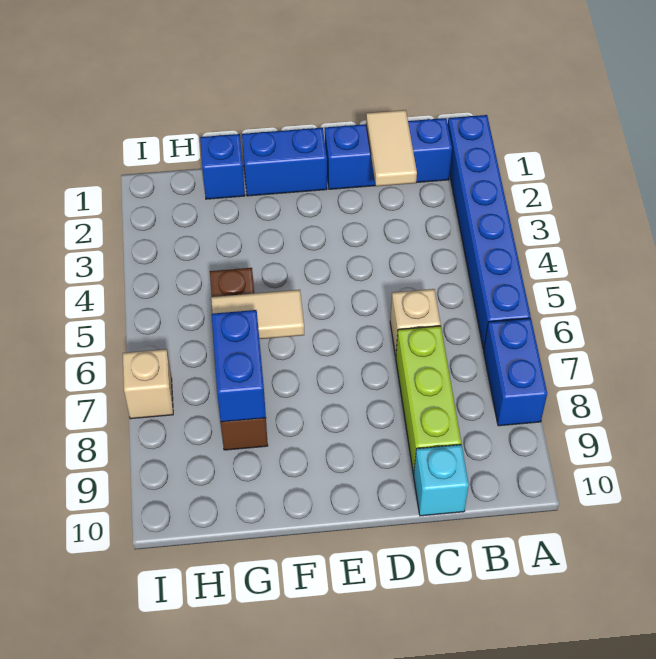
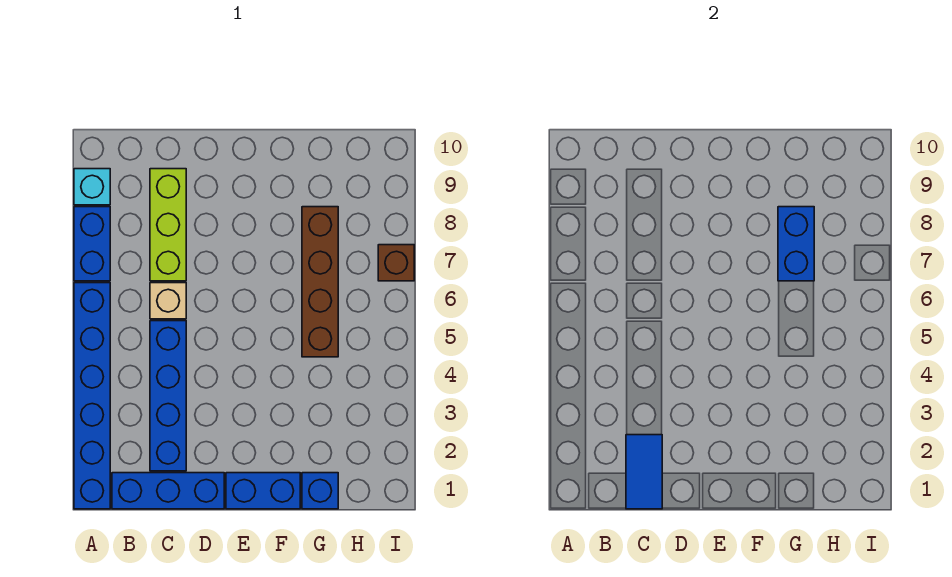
tan tile C1:C2 level 2 -> blue tile C1:C2 level 2
none -> blue brick C2:C5 level 1
cyan brick C10 level 1 -> cyan brick A9 level 1
tan tile F6:G6 level 2 -> none
tan brick I7 level 1 -> brown brick I7 level 1

